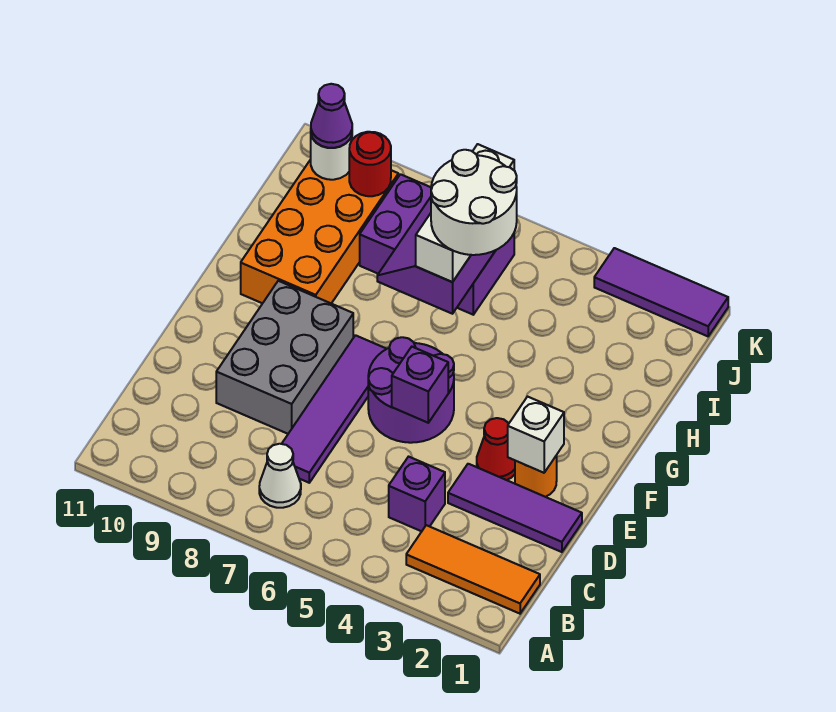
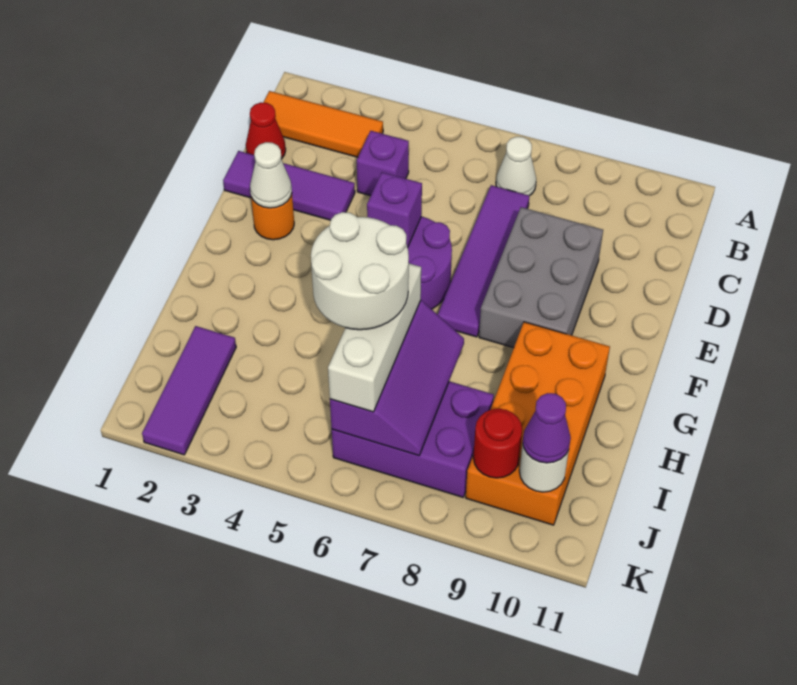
white brick E2 level 2 -> white cone E2 level 2
red cone E3 level 1 -> red cone C1 level 1
purple tile K1:K3 level 1 -> purple tile I2:K2 level 1

